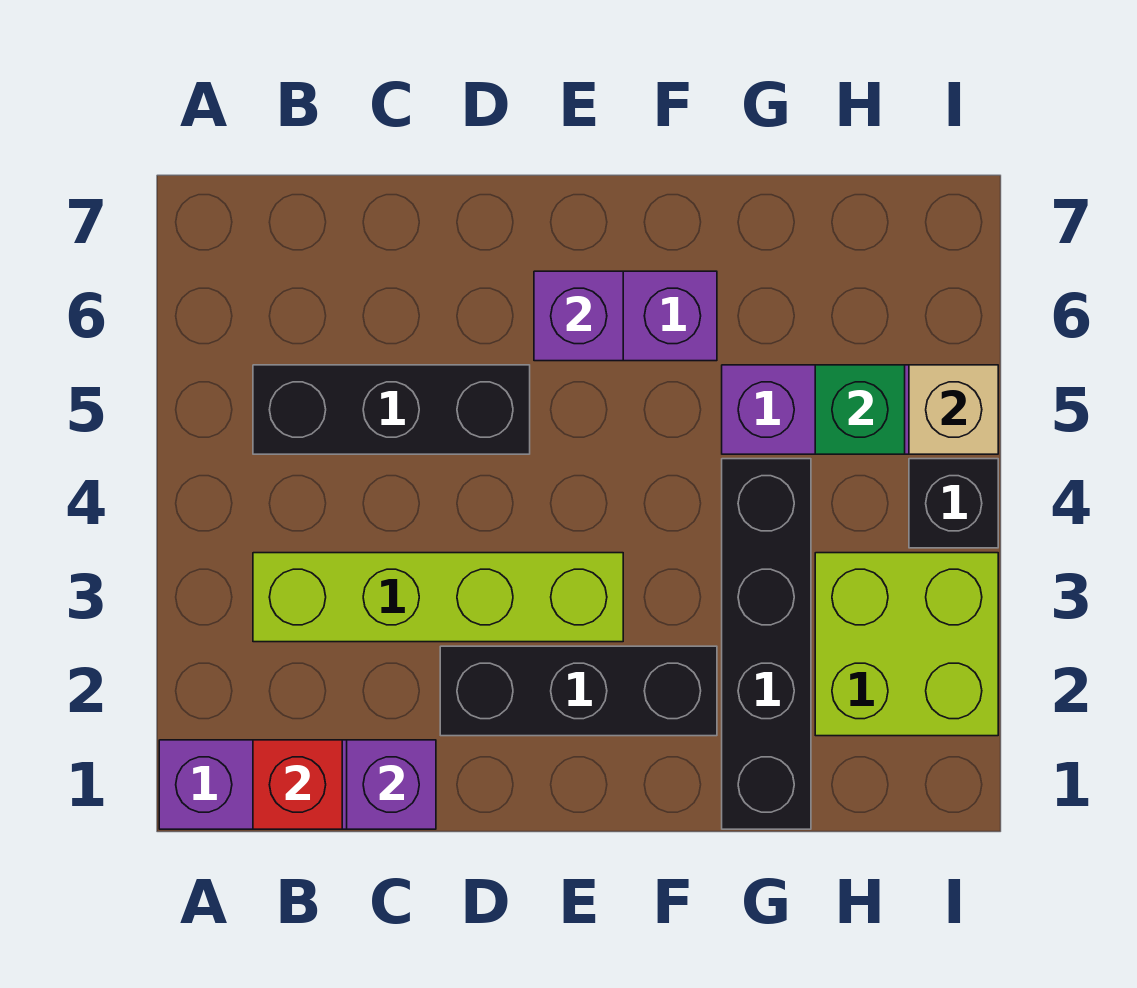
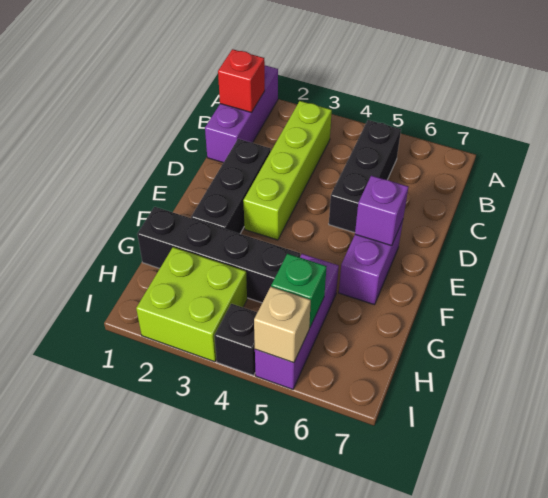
purple brick C1 level 2 -> none

